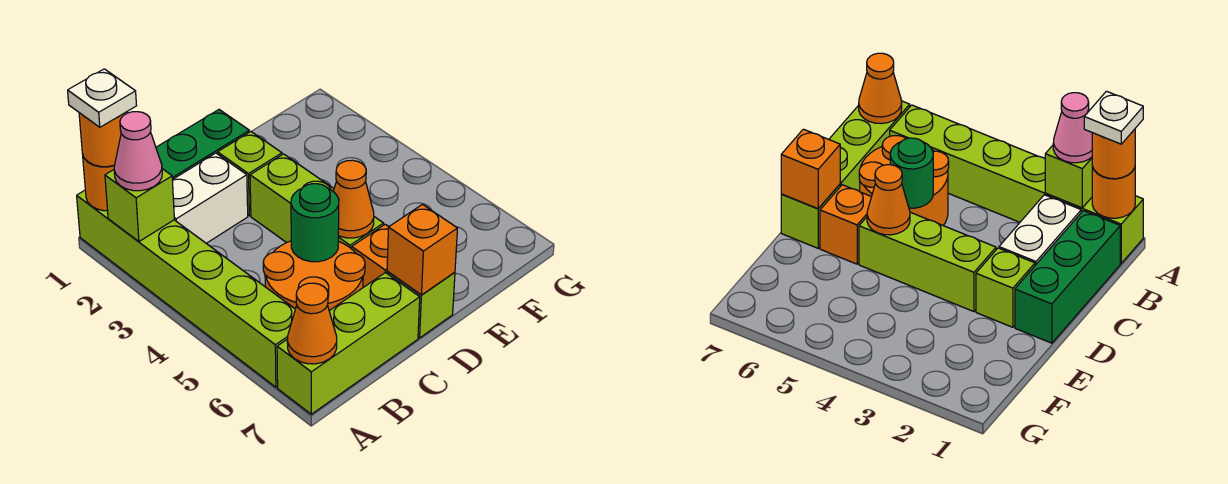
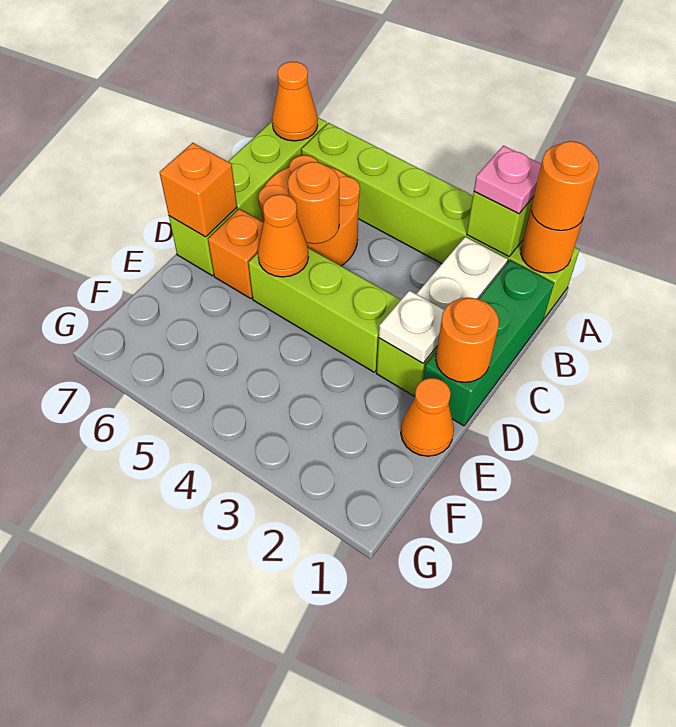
white plate A1 level 4 -> white plate D2 level 2
pink cone A2 level 3 -> pink plate A2 level 3
green round brick C5 level 2 -> orange round brick C5 level 2
none -> orange round brick D1 level 2
none -> orange cone E1 level 1

